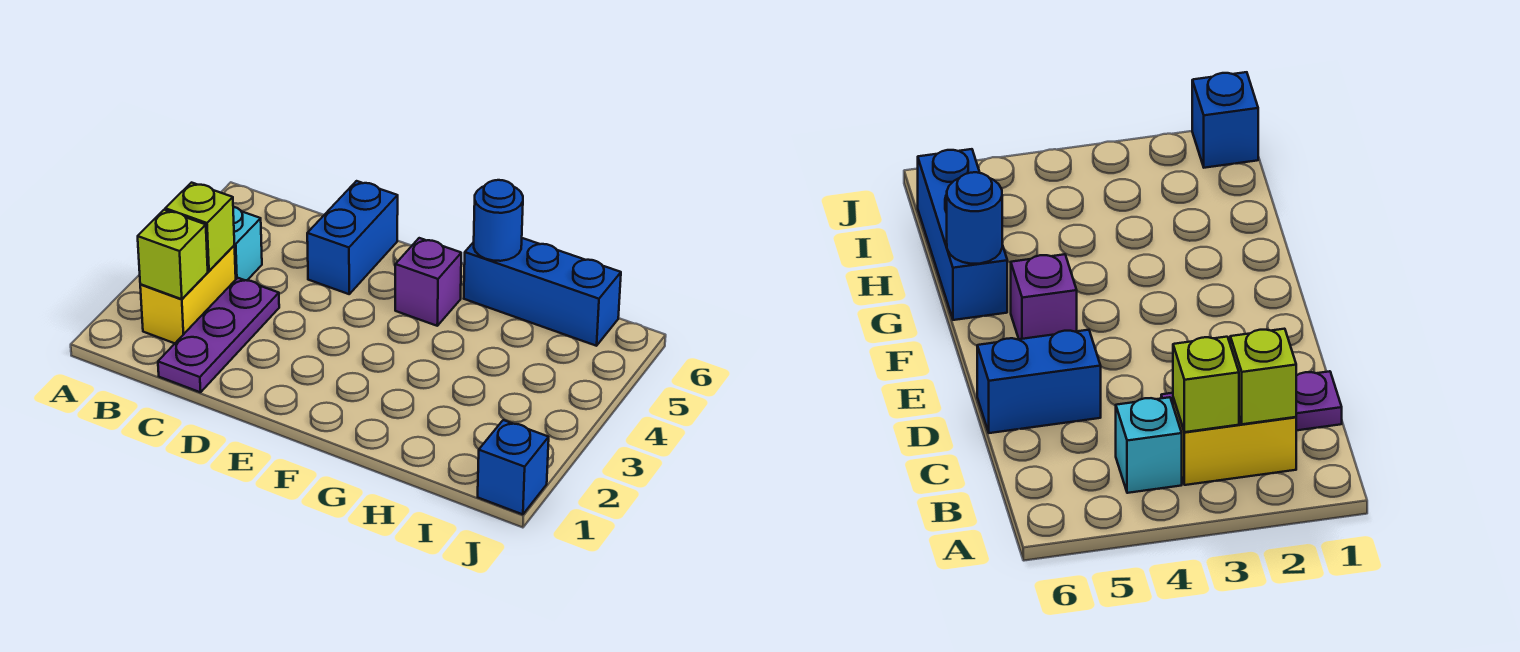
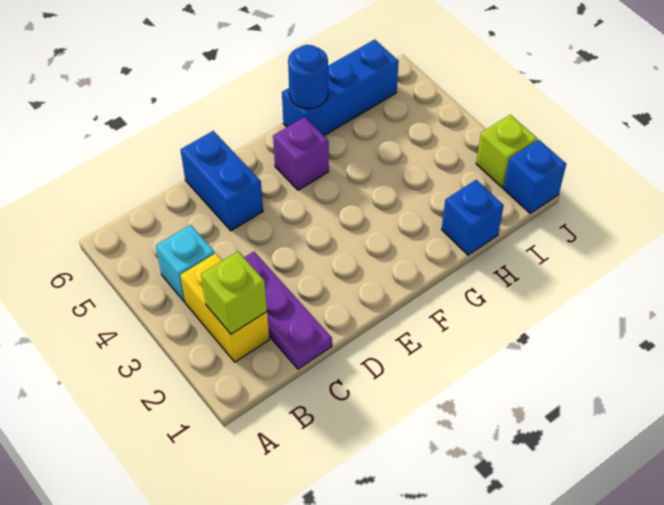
lime brick B3 level 2 -> lime brick J2 level 1
none -> blue brick H1 level 1

